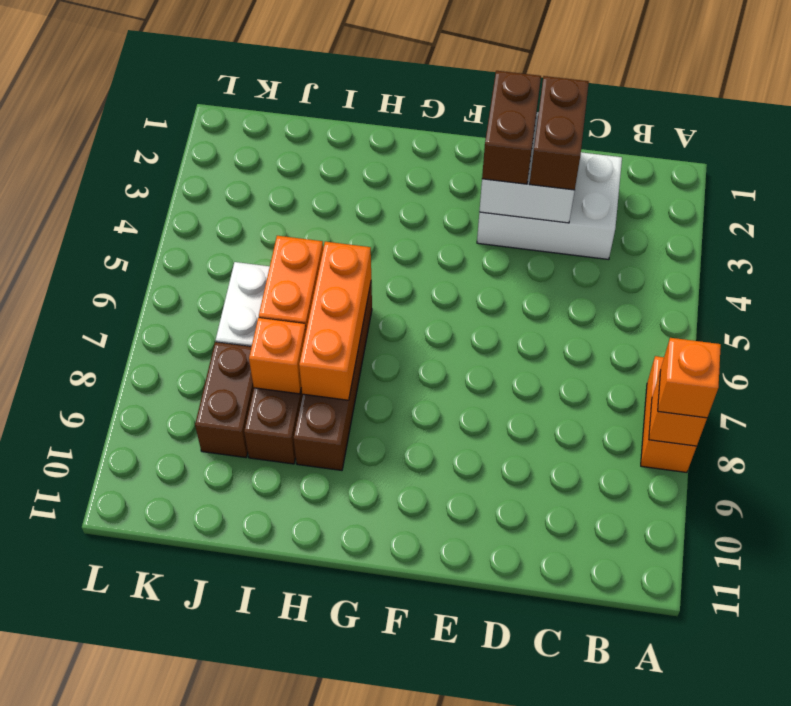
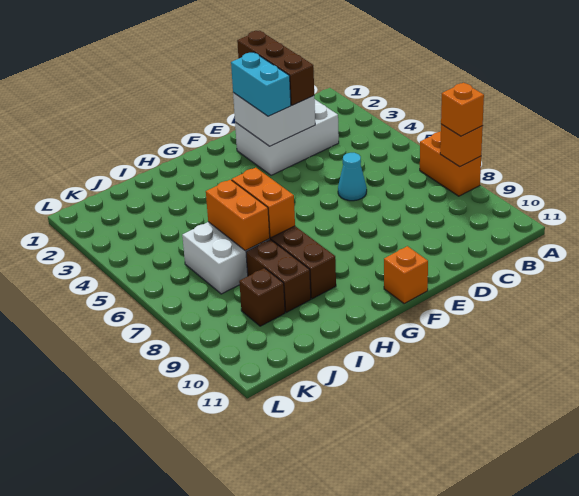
brown brick D2:D3 level 3 -> brown brick D1:D3 level 3
none -> cyan cone D6 level 1
brown brick E2:E3 level 3 -> cyan brick E2:E3 level 3
orange brick H6:H8 level 2 -> orange brick H6:H7 level 2
orange brick I8 level 2 -> orange brick F11 level 1
brown brick J8:J9 level 1 -> brown brick J9 level 1

